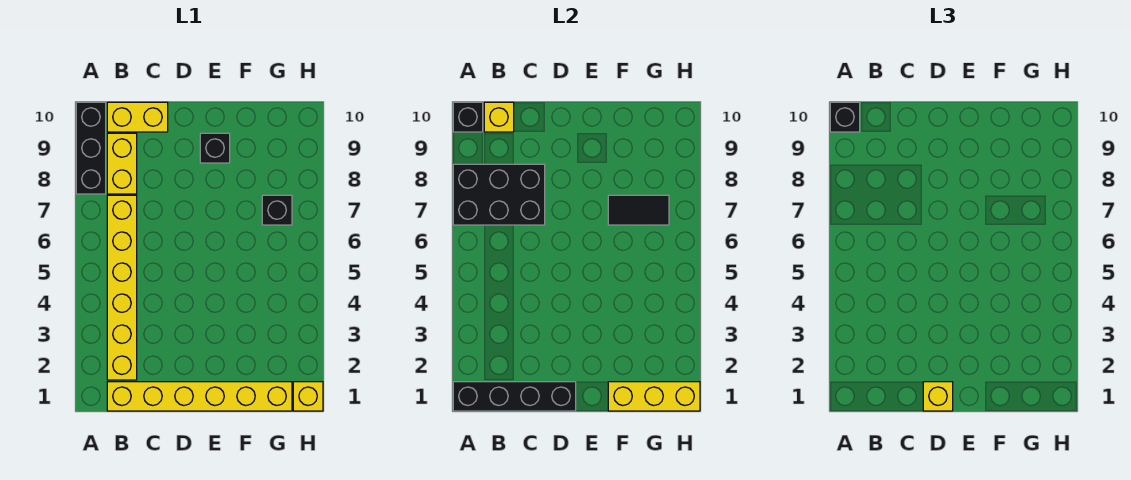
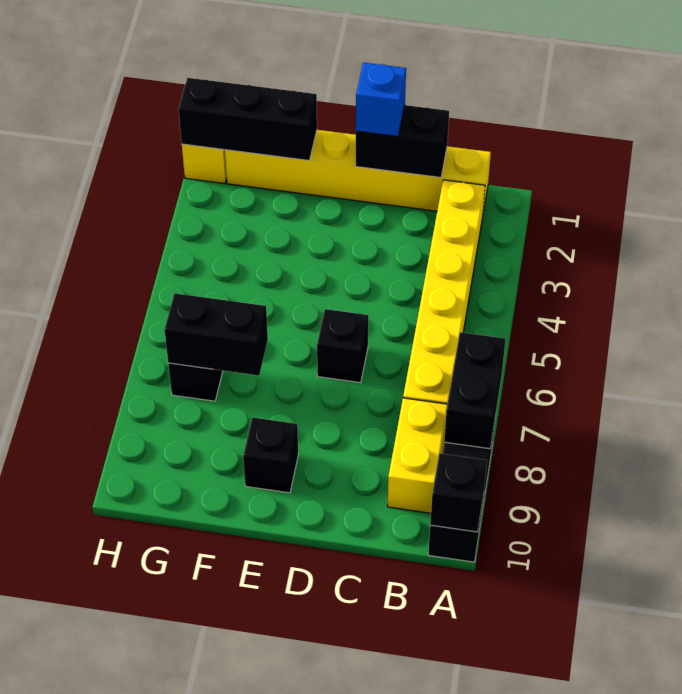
black brick A1:D1 level 2 -> black brick C1:D1 level 2
black brick A7:C8 level 2 -> black brick A7:A8 level 2
black brick A10 level 3 -> black brick D6 level 1
yellow brick B10:C10 level 1 -> none
yellow brick B10 level 2 -> none
yellow brick D1 level 3 -> blue brick D1 level 3
yellow brick F1:H1 level 2 -> black brick F1:H1 level 2
black tile F7:G7 level 2 -> black brick F7:G7 level 2

